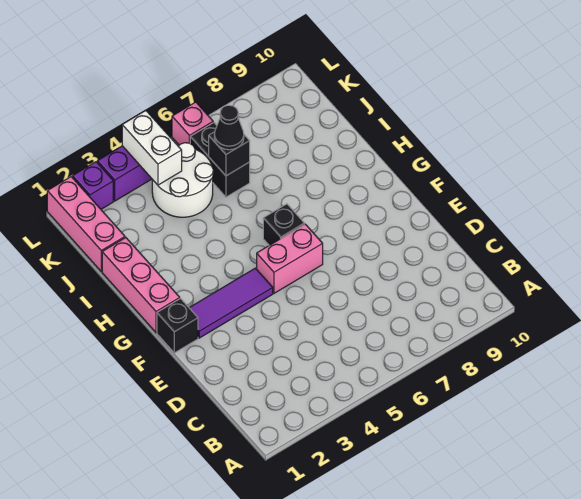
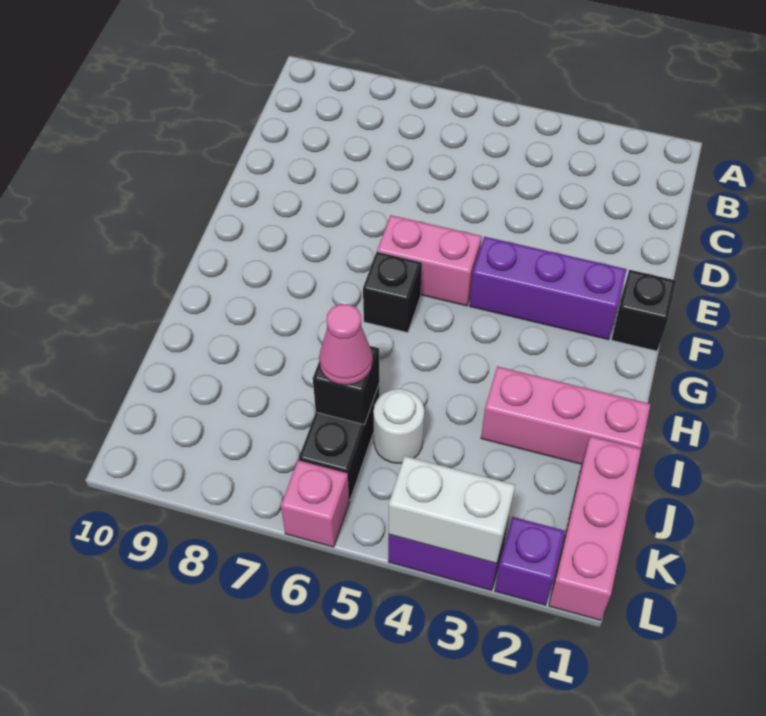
purple tile F2:F4 level 1 -> purple brick F2:F4 level 1
pink brick G1:I1 level 1 -> pink brick I1:I3 level 1
white round brick J4:K5 level 1 -> white round brick J5 level 1
black cone J6 level 3 -> pink cone J6 level 3
white brick K4:L4 level 2 -> white brick L3:L4 level 2

